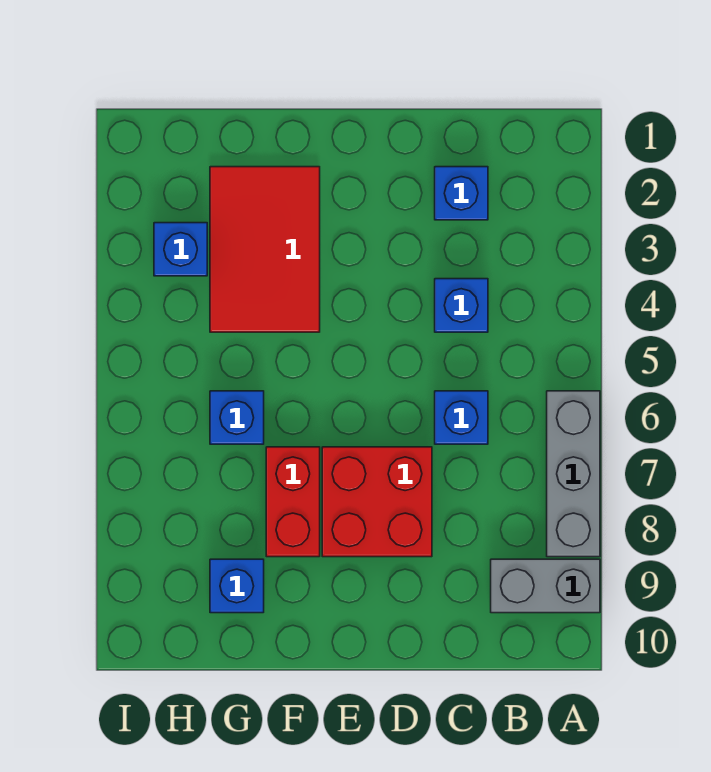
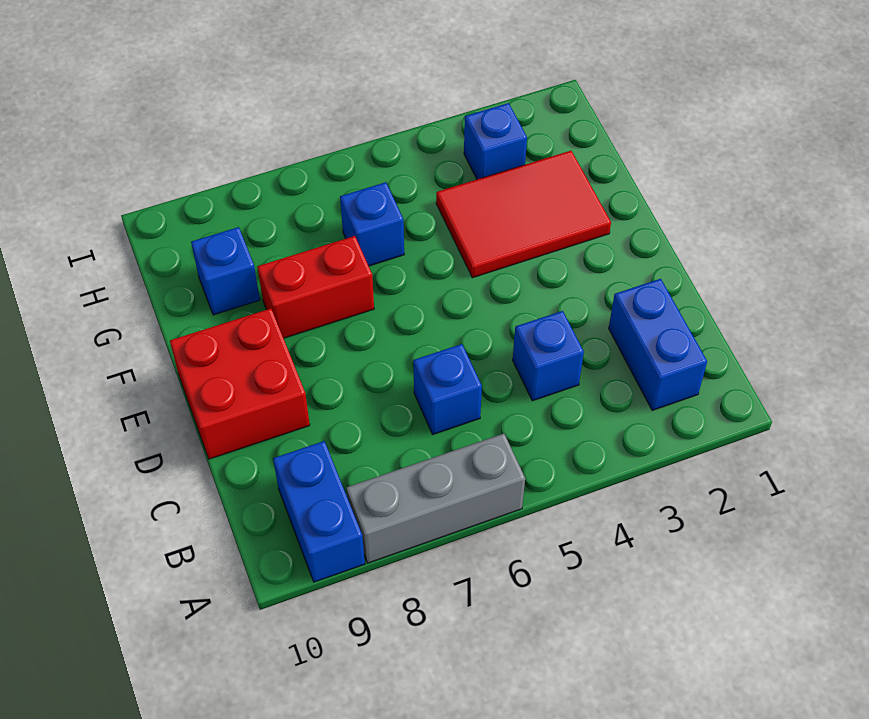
grey brick A9:B9 level 1 -> blue brick A9:B9 level 1
blue brick C2 level 1 -> blue brick B2:C2 level 1
red brick D7:E8 level 1 -> red brick D9:E10 level 1

